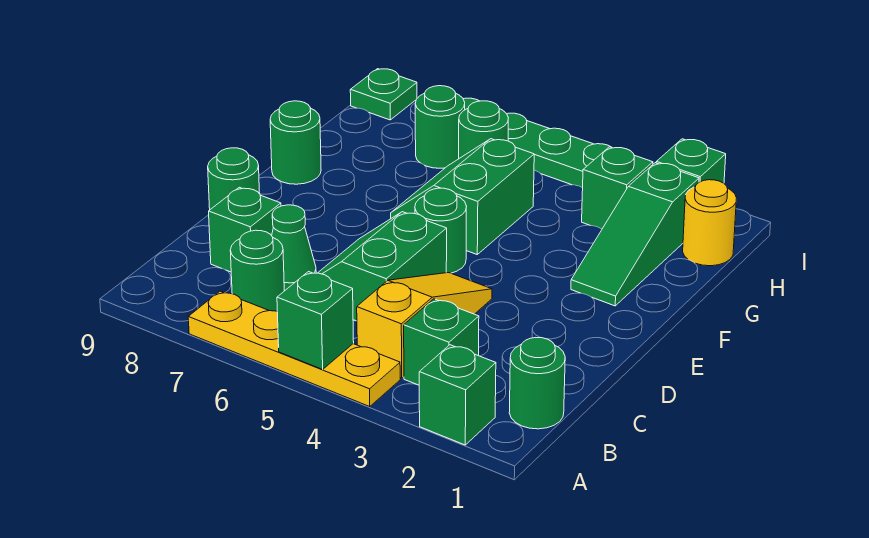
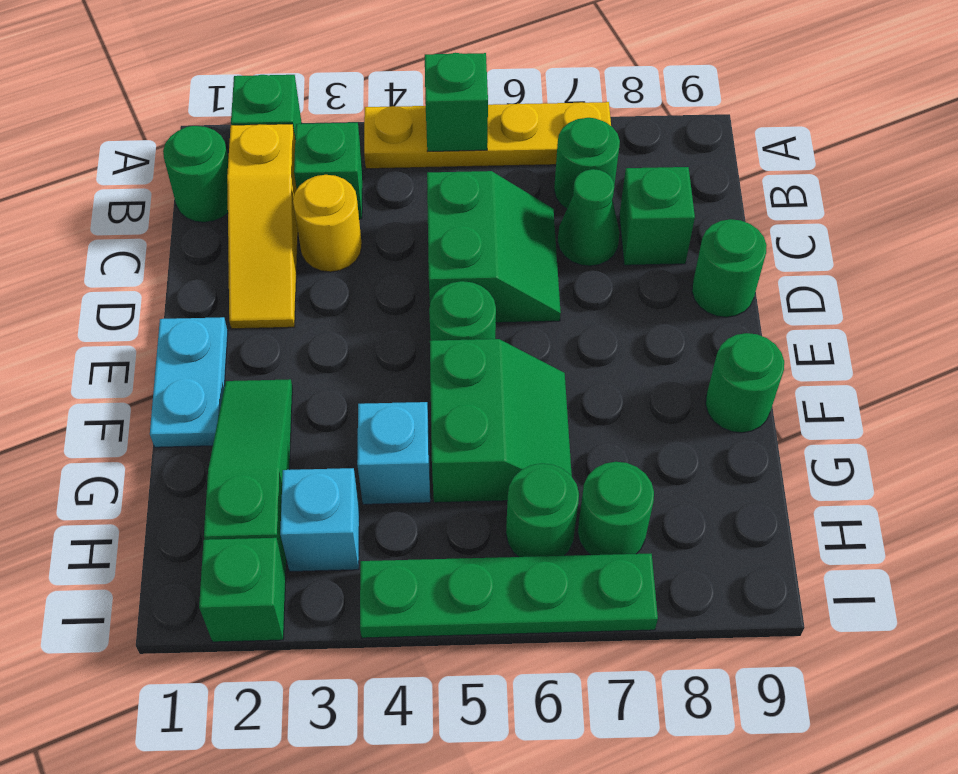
yellow slope B4:D4 level 1 top B -> yellow slope B2:D2 level 1 top B
none -> cyan plate E1:F1 level 1
none -> cyan brick G4 level 1
yellow round brick H1 level 1 -> yellow round brick C3 level 1
green brick H3 level 1 -> cyan brick H3 level 1
green plate I9 level 1 -> none

